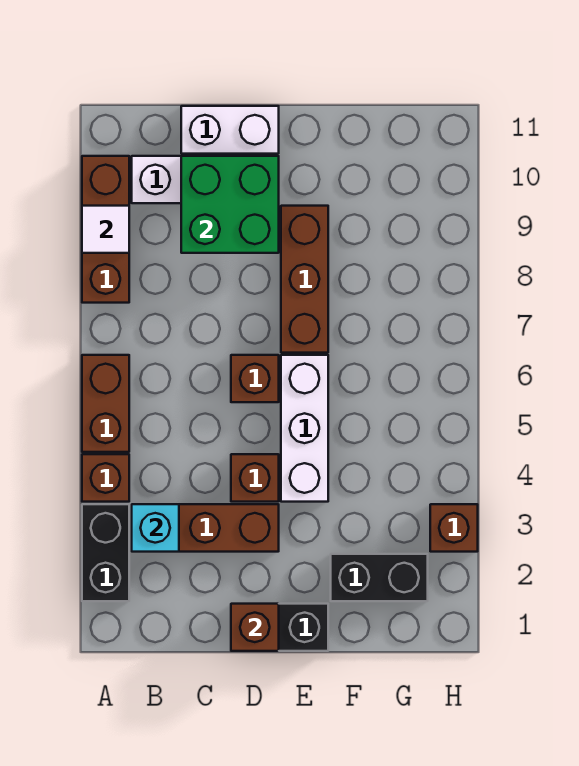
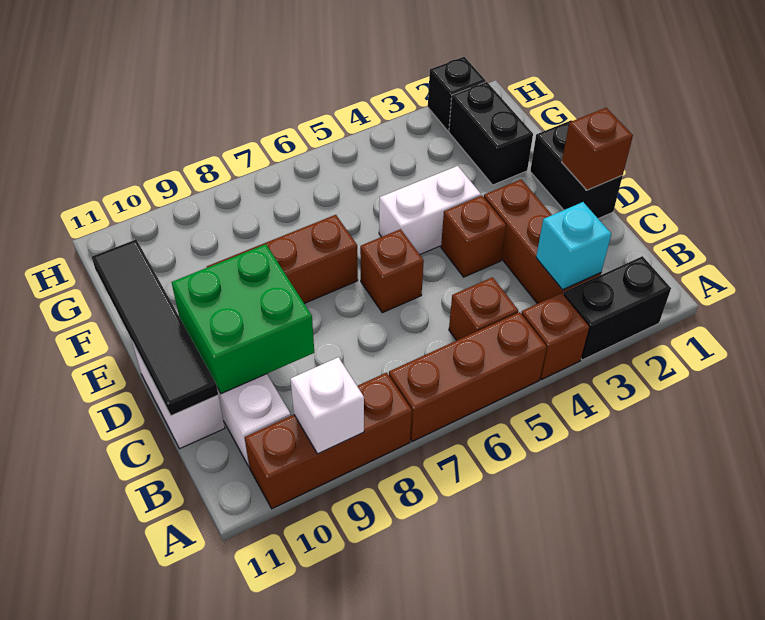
brown brick A5:A6 level 1 -> brown brick A5:A7 level 1
white tile A9 level 2 -> white brick A9 level 2
none -> black tile C11:F11 level 2
white brick E4:E6 level 1 -> white brick E4:E5 level 1
none -> black brick H2 level 1
brown brick H3 level 1 -> brown brick B5 level 1

